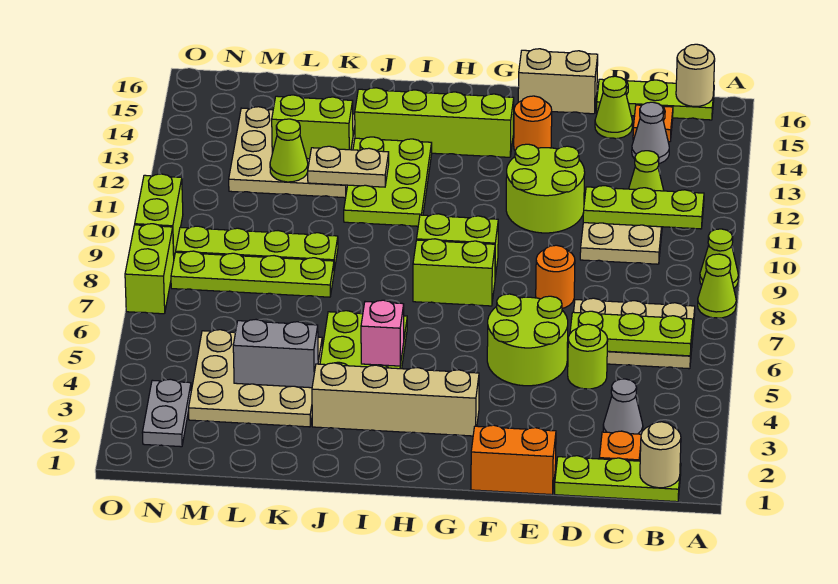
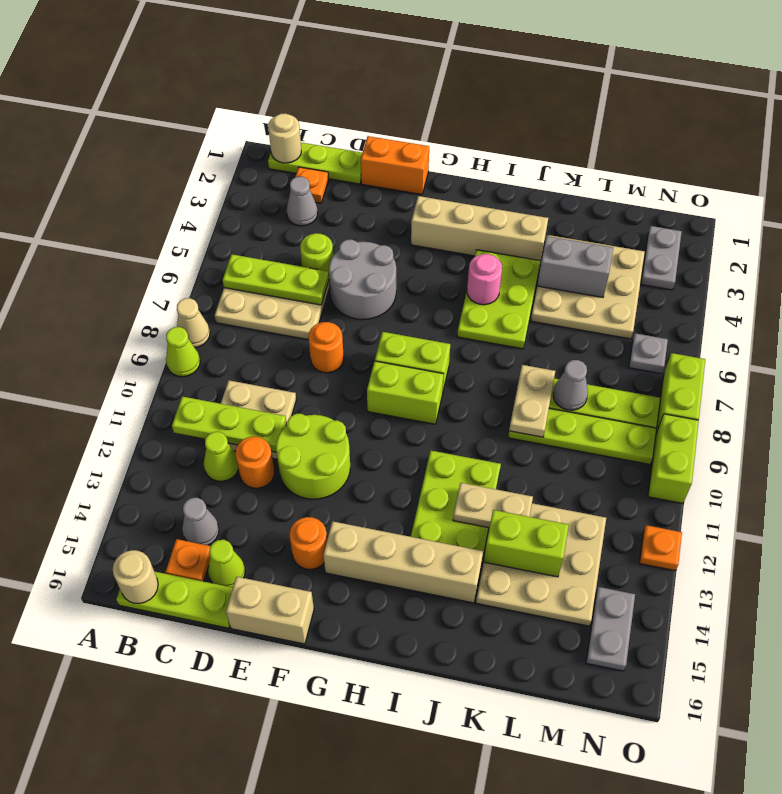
lime cone A8 level 1 -> tan cone A8 level 1
none -> orange round brick D12 level 1
lime round brick E5:F6 level 1 -> grey round brick E5:F6 level 1
lime brick G14:J14 level 1 -> tan brick G14:J14 level 1
pink brick I5 level 2 -> pink round brick I5 level 2
none -> tan plate K8:K9 level 2
none -> grey cone L8 level 2
lime cone L12 level 2 -> none
none -> grey plate N6 level 1
none -> grey plate N14:N15 level 1
none -> orange plate O12 level 1

